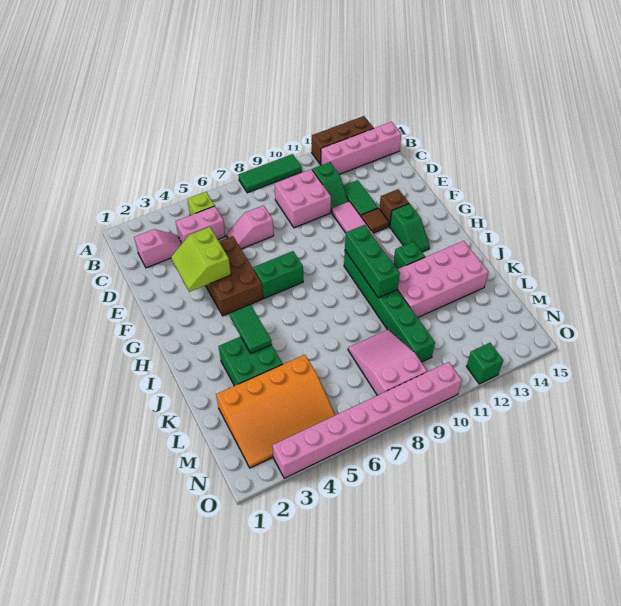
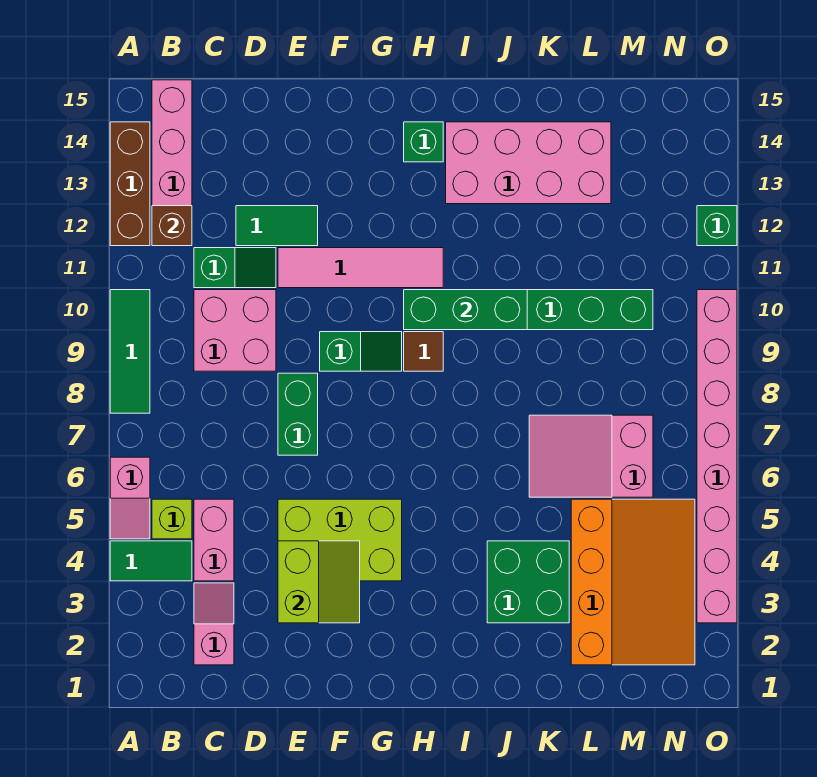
pink slope D6:D7 level 1 top 7 -> pink slope A5:A6 level 1 top 6
lime slope E3:F4 level 2 top 4 -> lime slope E3:F4 level 2 top E
brown brick E4:G5 level 1 -> lime brick E4:G5 level 1
brown tile F12 level 1 -> brown tile H9 level 1
brown brick F13 level 1 -> brown brick B12 level 2
green brick G6:G7 level 1 -> green brick E7:E8 level 1
green slope G13:H13 level 1 top G -> green slope F9:G9 level 1 top F
green tile I4:J4 level 2 -> green tile A4:B4 level 1
green brick I12 level 1 -> green brick H14 level 1
pink brick J11:K14 level 1 -> pink brick I13:L14 level 1
pink slope L8:N9 level 1 top N -> pink slope K6:M7 level 1 top M

